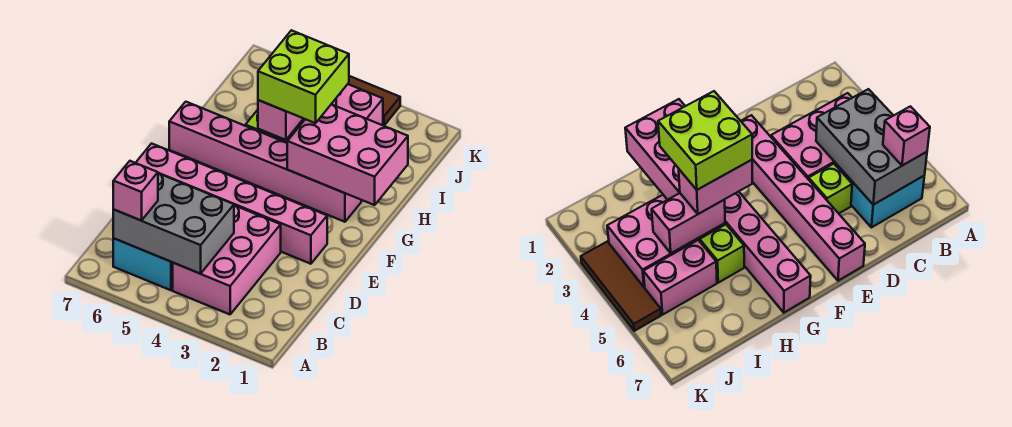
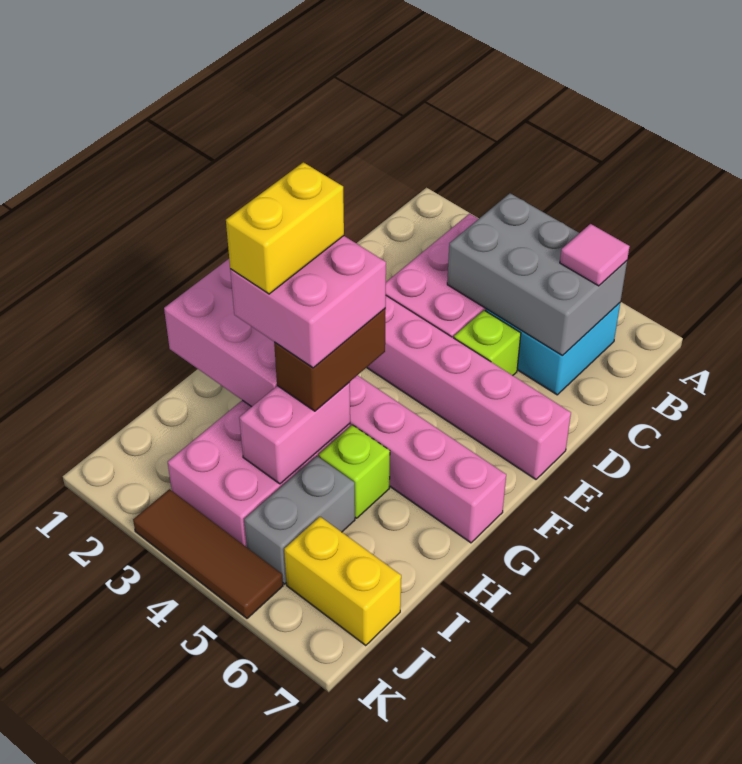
pink brick B6 level 3 -> pink tile B6 level 3
lime brick G3:H4 level 4 -> pink brick G3:H4 level 4
none -> yellow brick G3:H3 level 5
pink brick G4:H4 level 3 -> brown brick G4:H4 level 3
pink brick I5:J5 level 1 -> grey brick I5:J5 level 1
none -> yellow brick J6:J7 level 1

